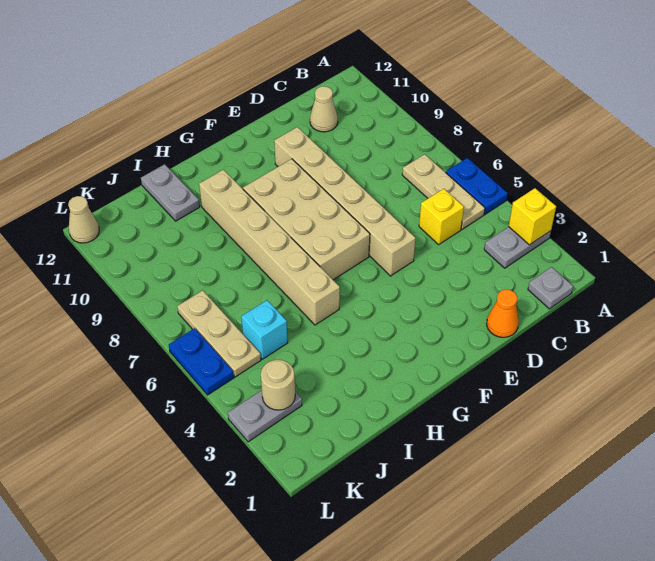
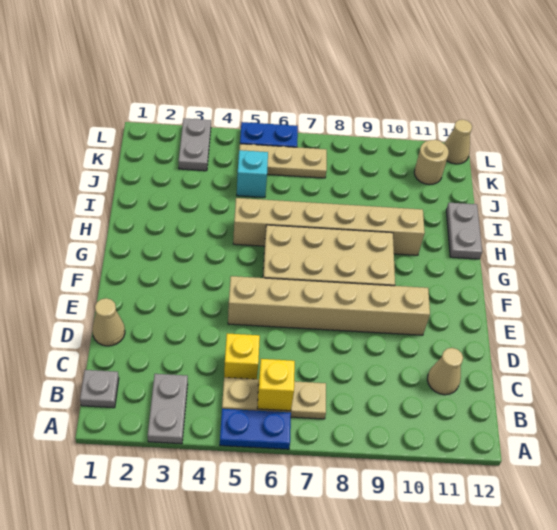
yellow brick A3 level 2 -> yellow brick B6 level 2
orange cone D1 level 1 -> tan cone D1 level 1
grey plate I11:I12 level 1 -> grey plate H12:I12 level 1
tan round brick K3 level 2 -> tan round brick K11 level 1

